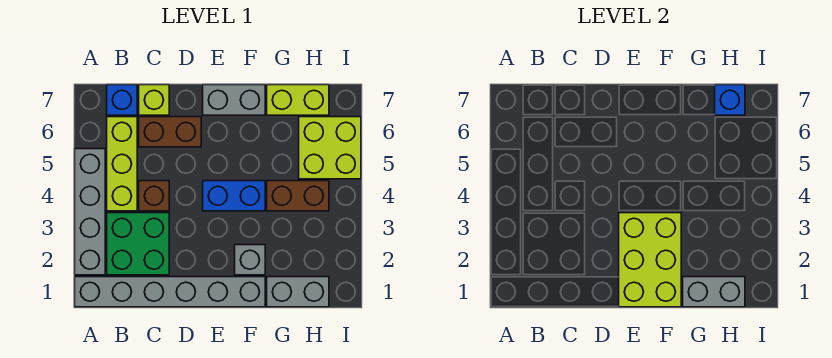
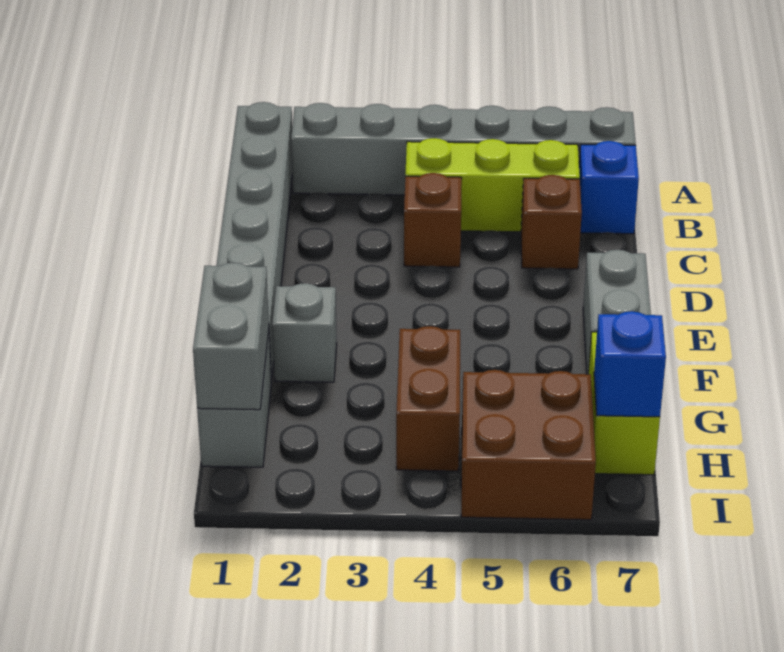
grey brick A2:A5 level 1 -> grey brick A2:A7 level 1
green brick B2:C3 level 1 -> none
brown brick C6:D6 level 1 -> brown brick C6 level 1
lime brick C7 level 1 -> none
lime brick E1:F3 level 2 -> none
blue brick E4:F4 level 1 -> none
lime brick H5:I6 level 1 -> brown brick H5:I6 level 1

